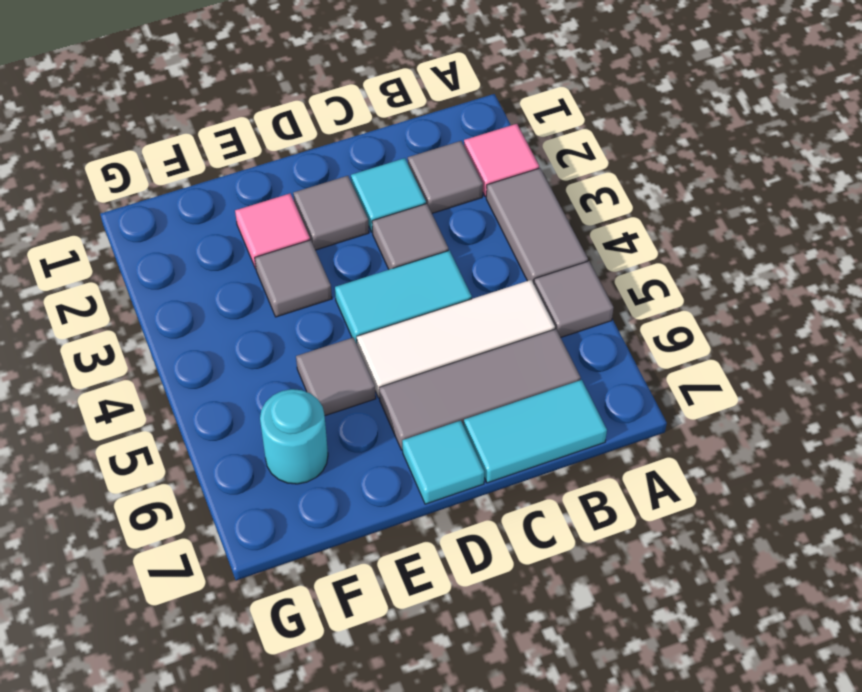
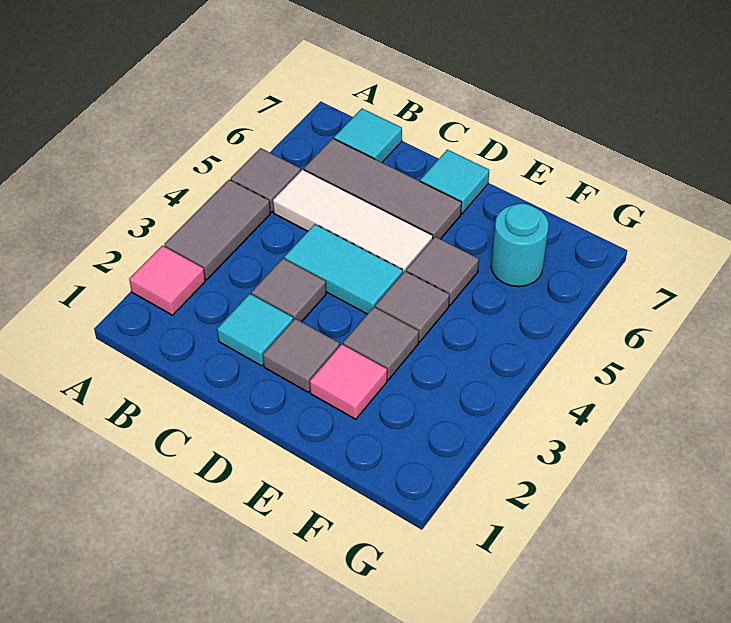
grey tile B2 level 1 -> grey tile E4 level 1
cyan tile B7:C7 level 1 -> cyan tile B7 level 1

